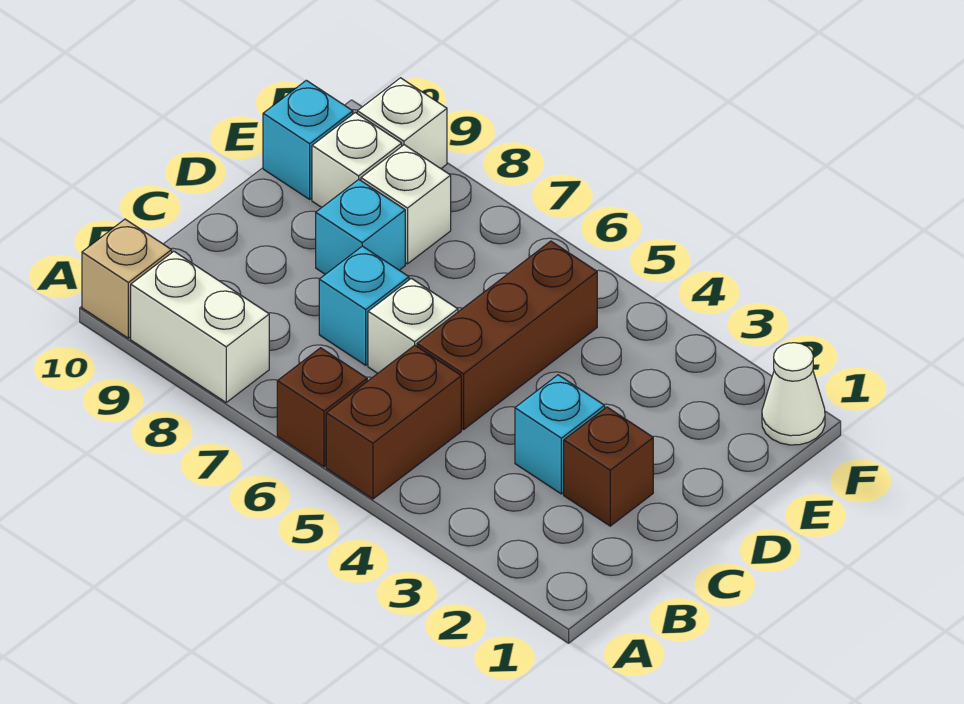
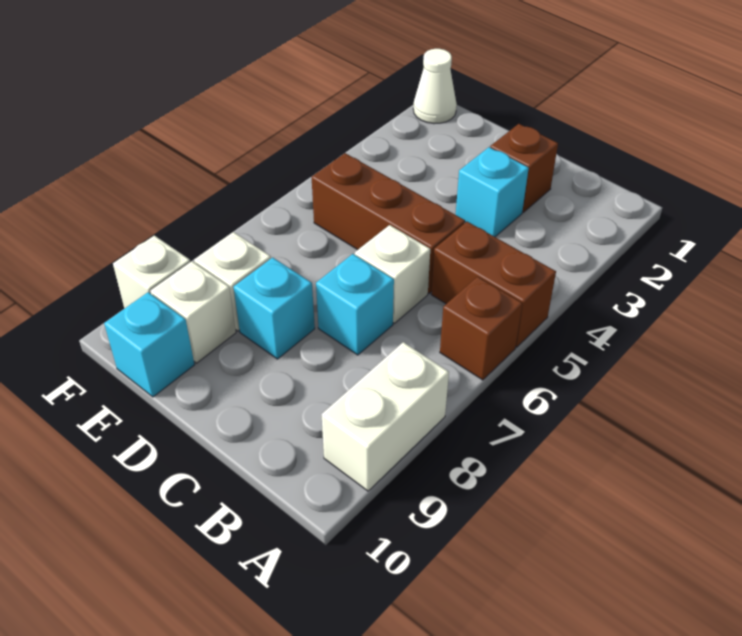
tan brick A10 level 1 -> none

